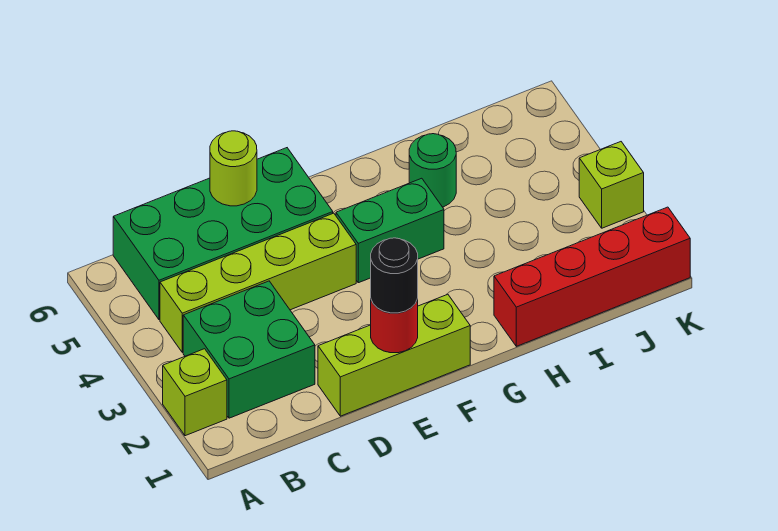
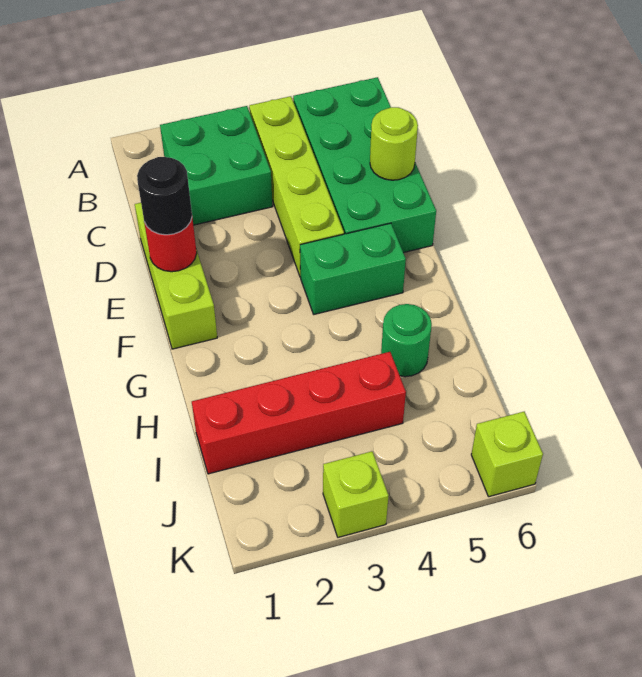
lime brick A2 level 1 -> lime brick K6 level 1
green brick F4:G4 level 1 -> green brick F4:F5 level 1
red brick H1:K1 level 1 -> red brick I1:I4 level 1

